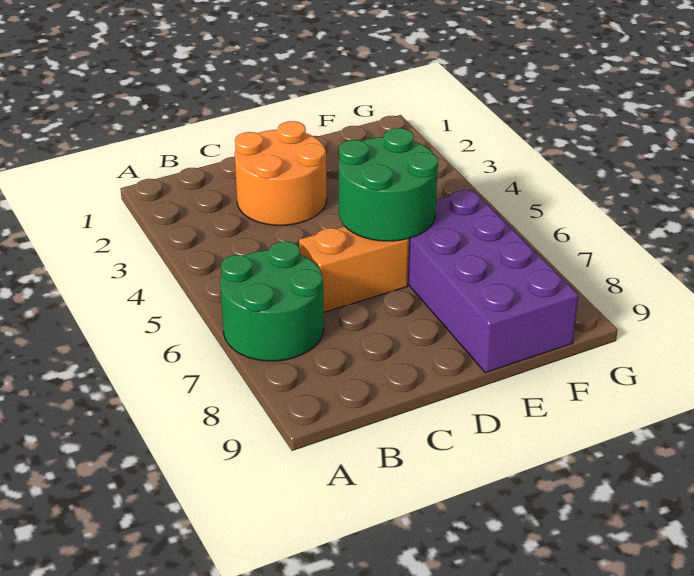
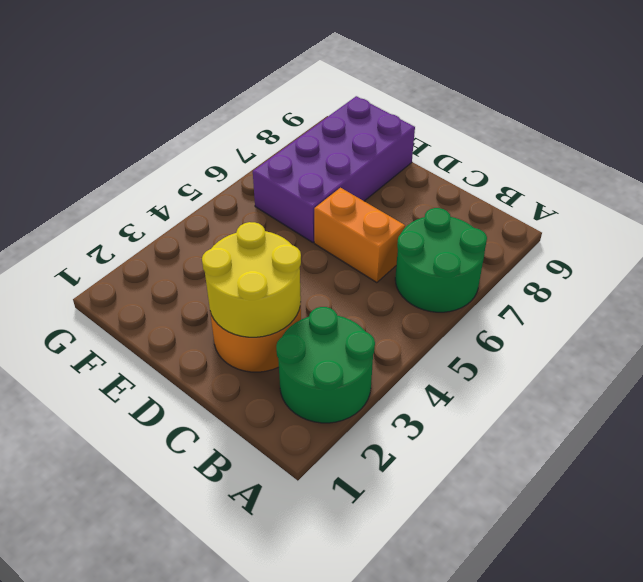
none -> yellow round brick C2:D3 level 2
green round brick D5:E6 level 2 -> green round brick A2:B3 level 1

